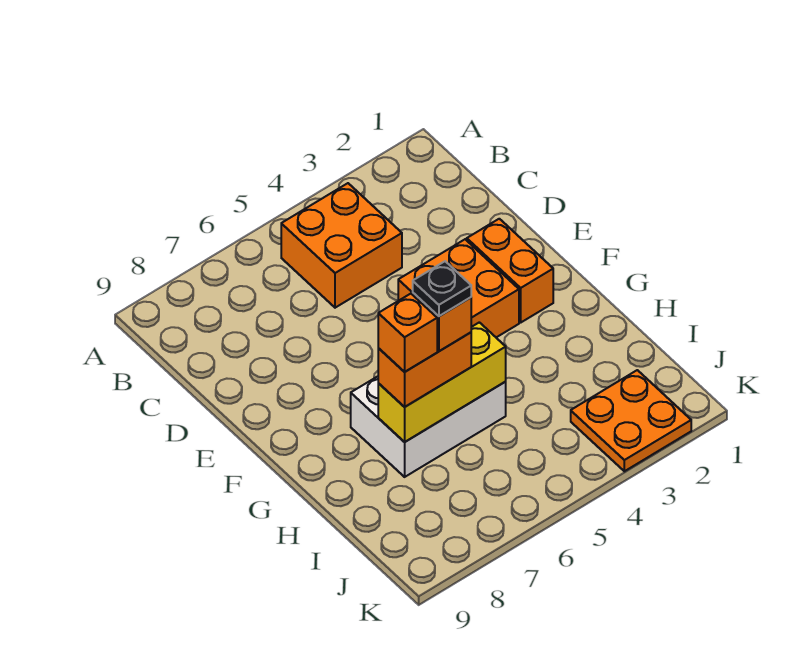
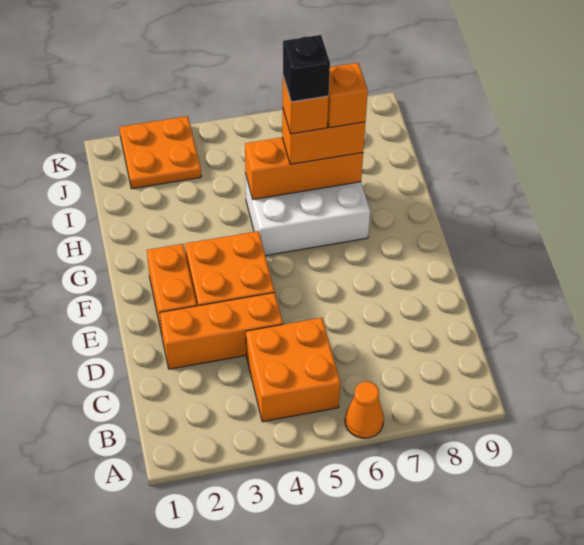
none -> orange cone A6 level 1
none -> orange brick D2:D4 level 1
yellow brick H5:H7 level 2 -> orange brick H5:H7 level 2
black plate H6 level 5 -> black brick H6 level 5

